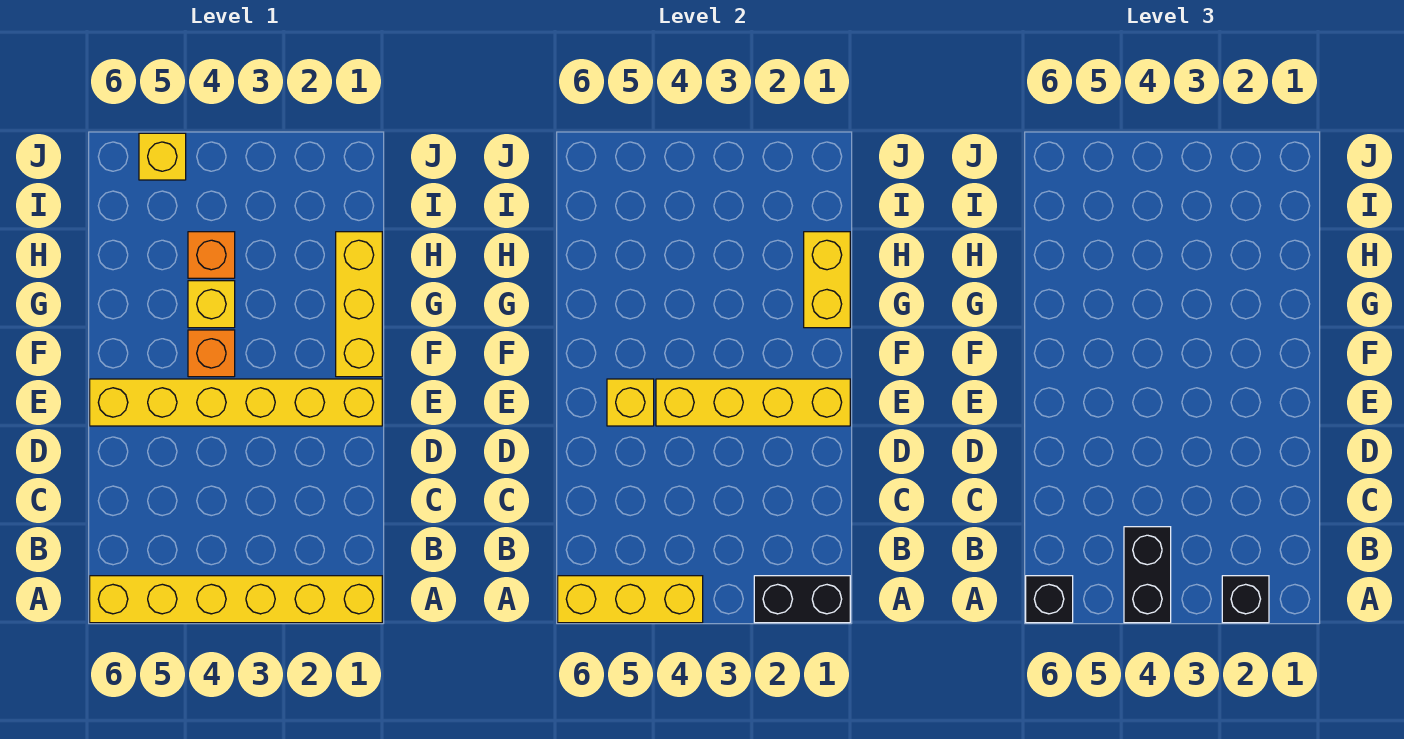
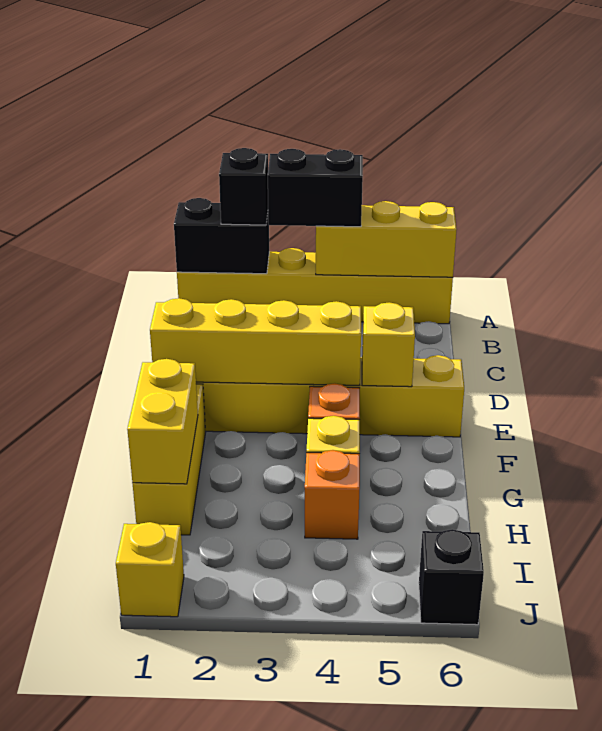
black brick A4:B4 level 3 -> black brick A3:A4 level 3
black brick A6 level 3 -> black brick J6 level 1
yellow brick J5 level 1 -> yellow brick J1 level 1

